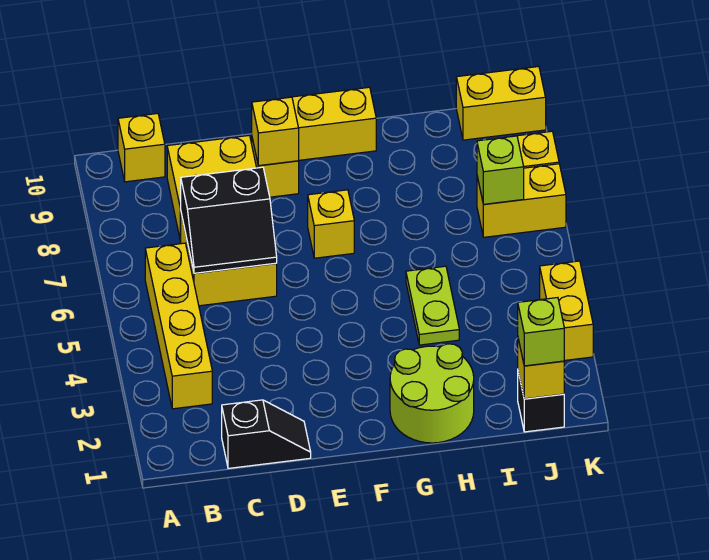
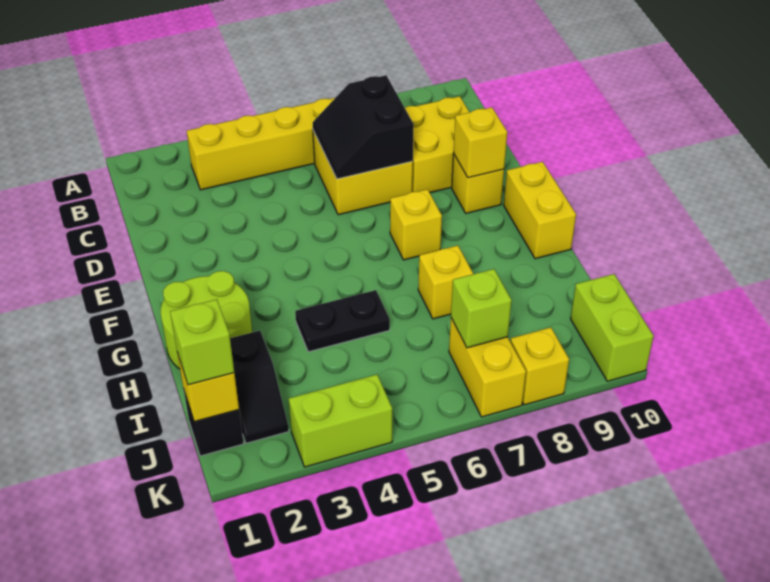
yellow brick B10 level 1 -> yellow brick H7 level 1
black slope C1:D1 level 1 top C -> black slope I2:J2 level 1 top I
lime plate H4:H5 level 1 -> black plate H4:H5 level 1
yellow brick J10:K10 level 1 -> lime brick J10:K10 level 1
yellow brick K3:K4 level 1 -> lime brick K3:K4 level 1

